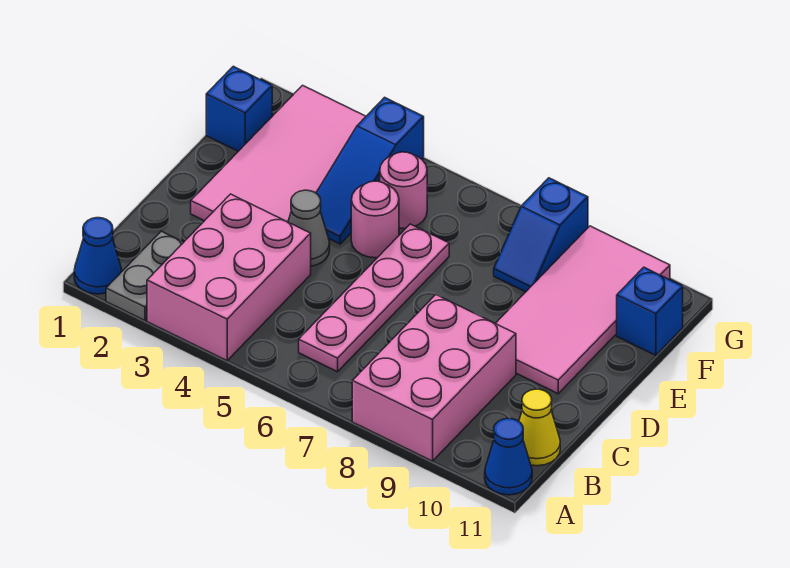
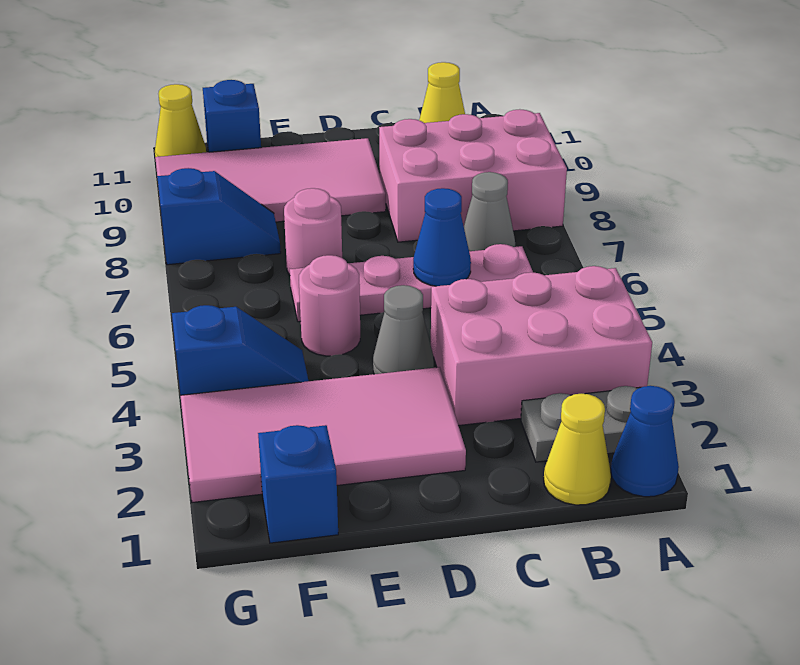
blue cone A11 level 1 -> blue cone C6 level 2
none -> yellow cone B1 level 1
none -> grey cone B7 level 1
blue slope E4:G4 level 1 top G -> blue slope F4:G4 level 1 top G
pink round brick F5 level 1 -> pink round brick E7 level 1
none -> yellow cone G11 level 1

